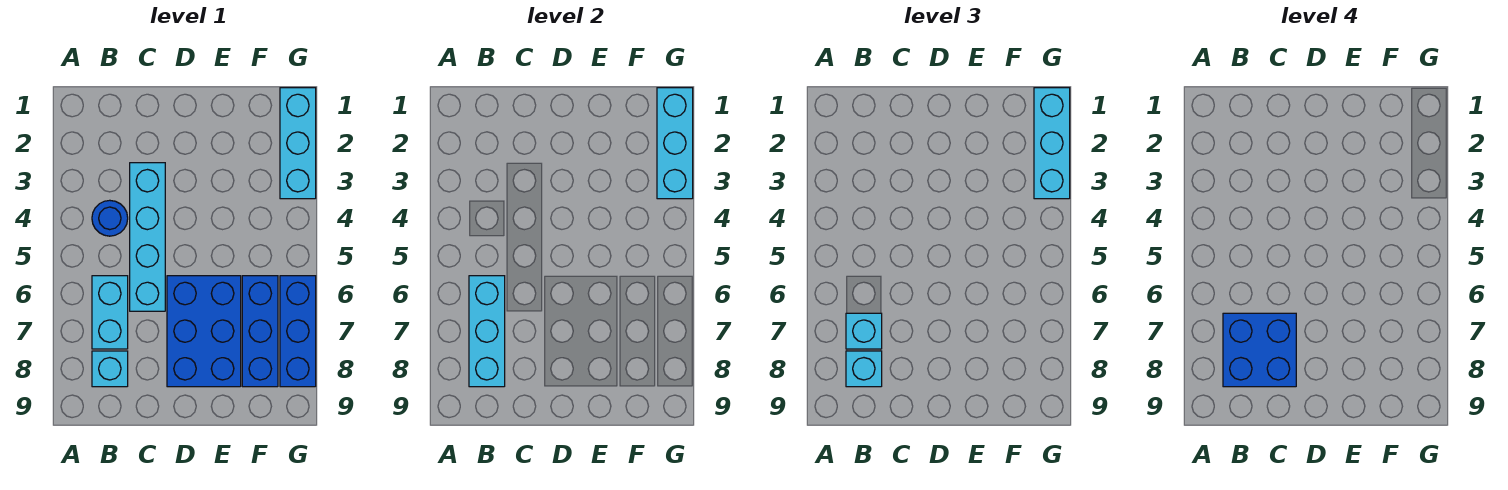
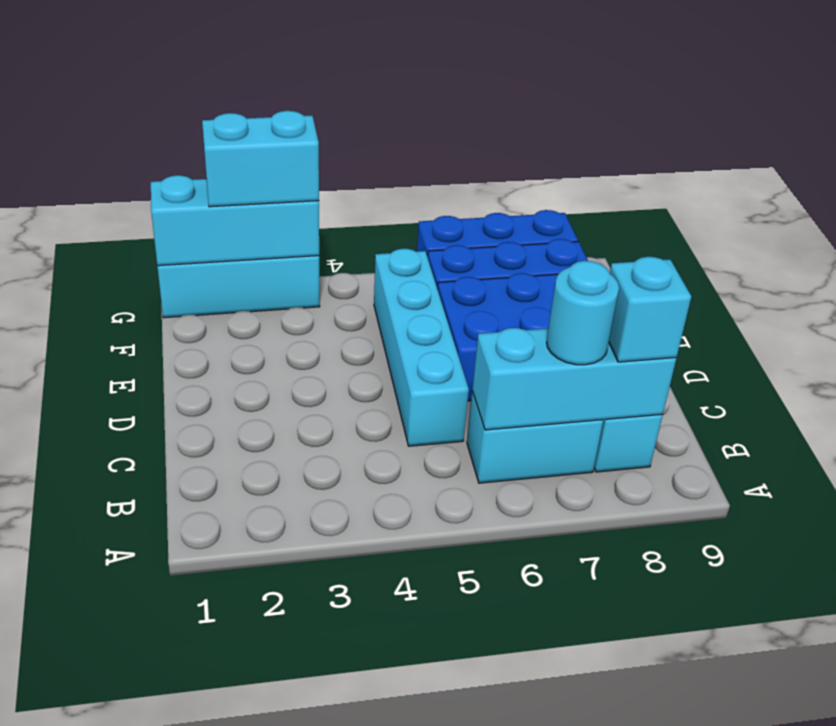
blue round brick B4 level 1 -> none
cyan brick B7 level 3 -> cyan round brick B7 level 3
blue brick B7:C8 level 4 -> none
cyan brick C3:C6 level 1 -> cyan brick C5:F5 level 1
cyan brick G1:G3 level 3 -> cyan brick G2:G3 level 3

